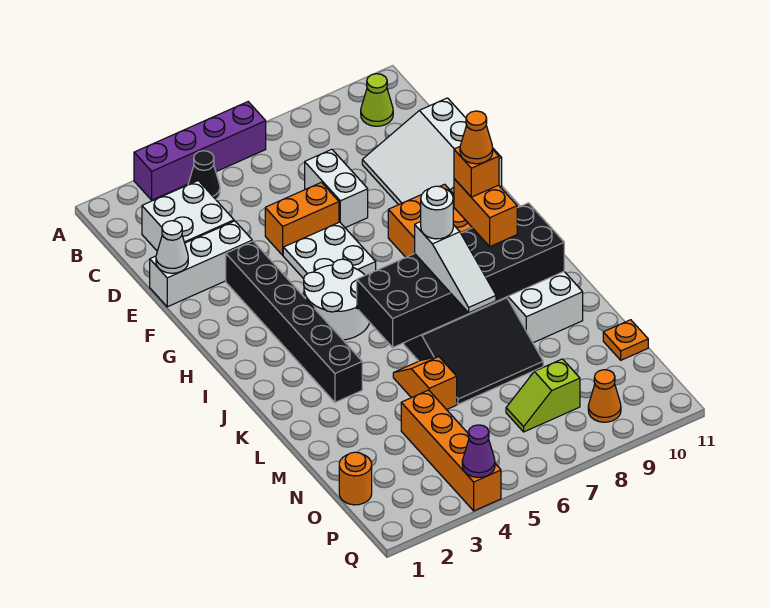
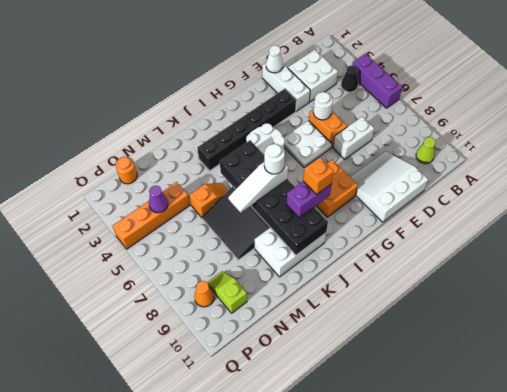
purple brick A3:A6 level 1 -> purple brick A4:A6 level 1
none -> white round brick E5 level 2
orange brick I9:J9 level 3 -> purple brick I9:J9 level 3
orange cone I9 level 5 -> none
orange plate N11 level 1 -> none
lime slope O7:O8 level 1 top 8 -> lime slope O9:O10 level 1 top 10
purple cone Q4 level 2 -> purple cone O4 level 2

